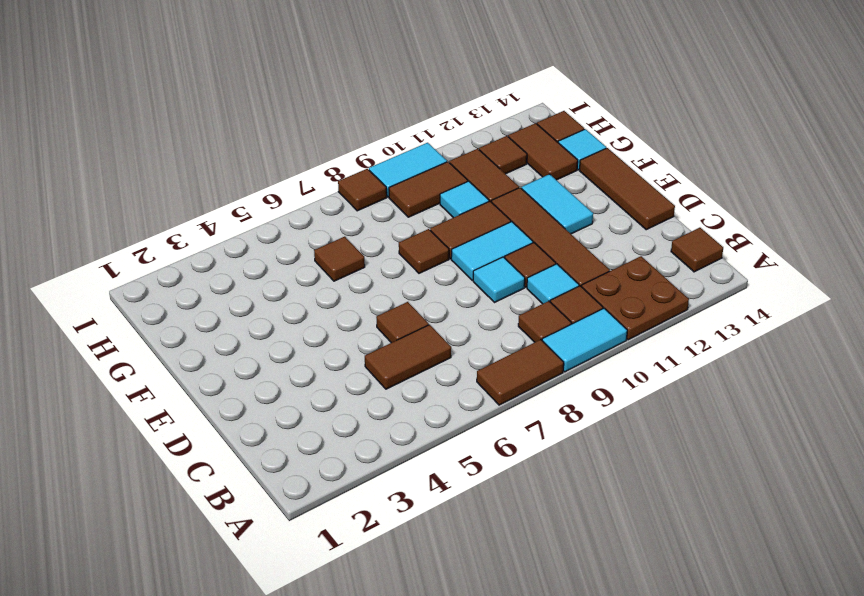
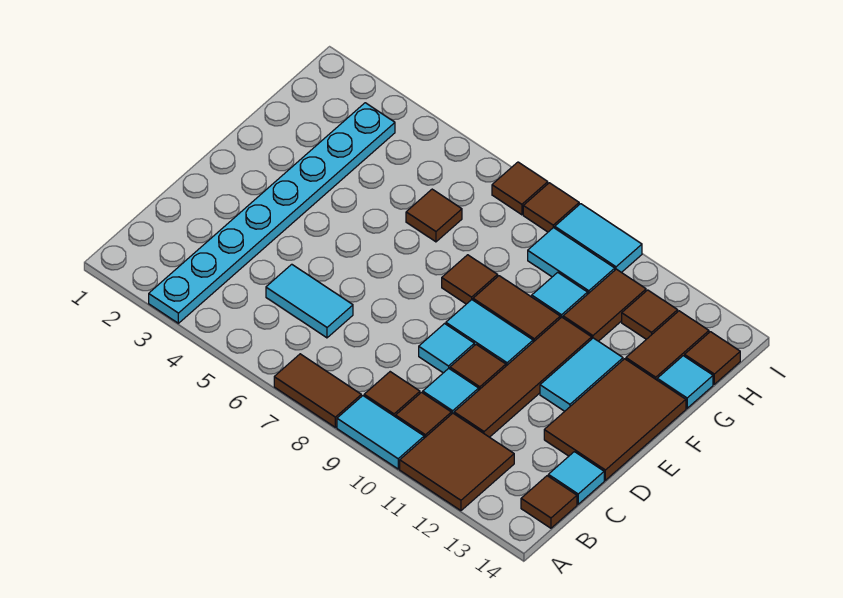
none -> cyan plate A3:H3 level 1
brown plate A11:B12 level 1 -> brown tile A11:B12 level 1
brown tile C5:C6 level 1 -> cyan tile C5:C6 level 1
none -> cyan tile C14 level 1
brown tile D6 level 1 -> brown tile I7 level 1
brown tile D14:F14 level 1 -> brown tile D13:F14 level 1
brown tile H9:H10 level 1 -> cyan tile H9:H10 level 1

